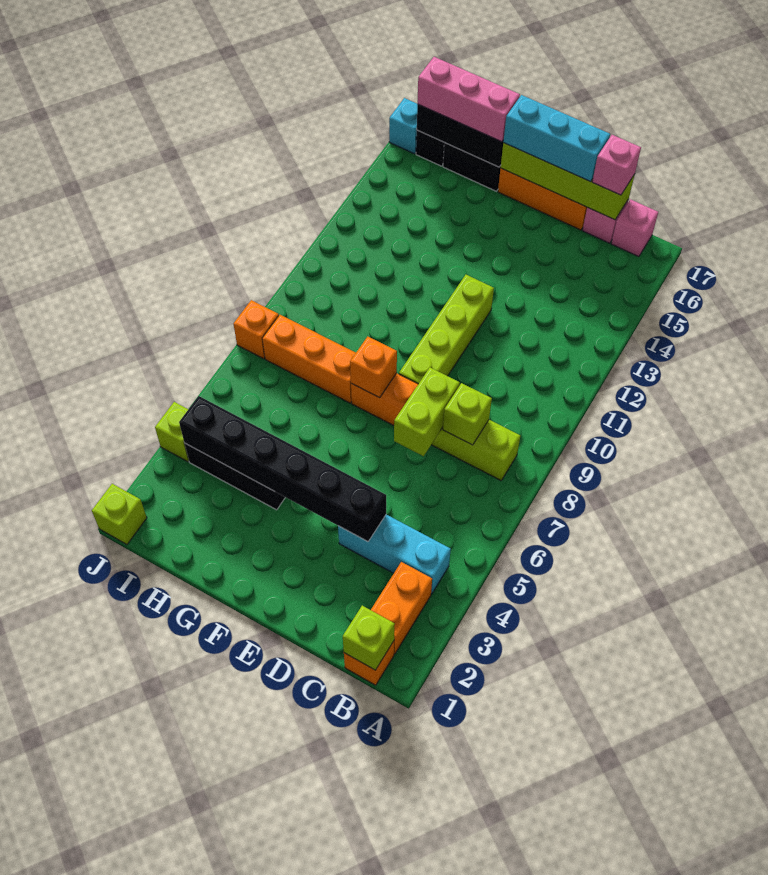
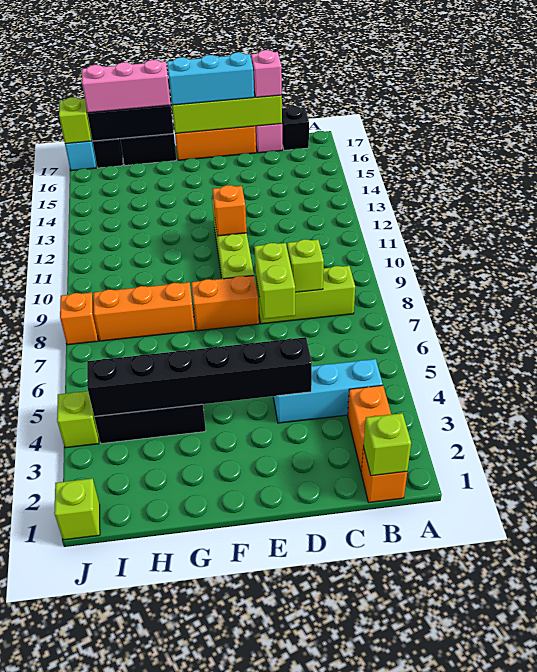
pink brick B17 level 1 -> black brick B17 level 1
orange brick F8 level 2 -> orange brick E11 level 2
none -> lime brick J17 level 2

